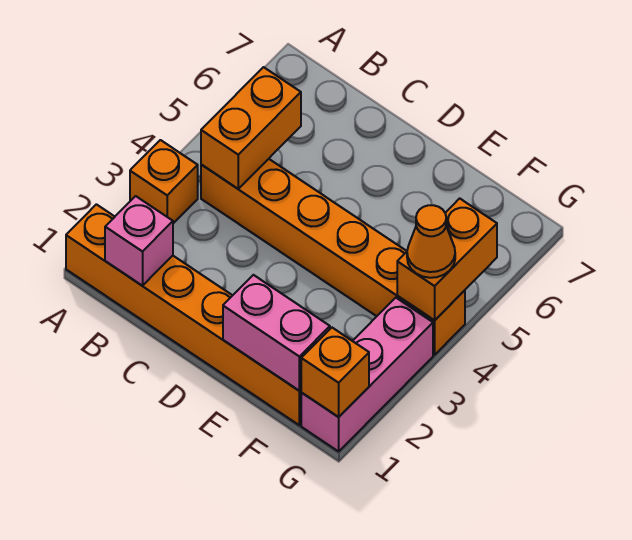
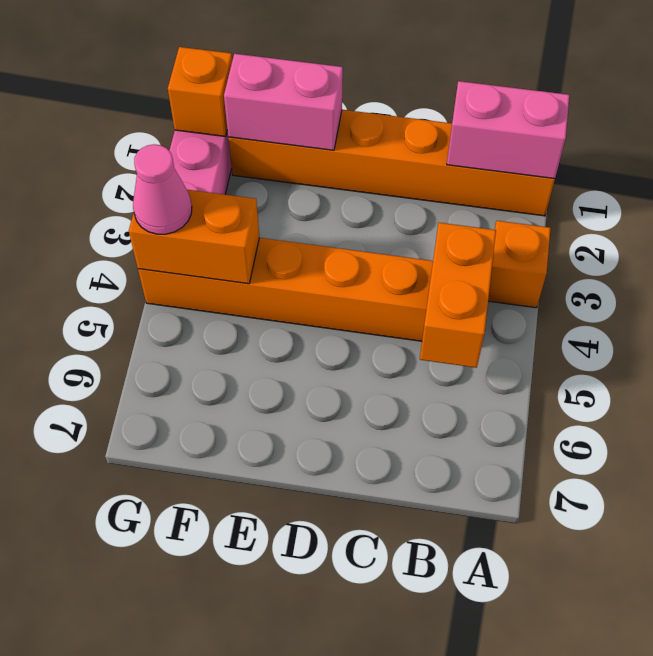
pink brick B1 level 2 -> pink brick A1:B1 level 2
orange brick G4:G5 level 2 -> orange brick F4:G4 level 2
orange cone G4 level 3 -> pink cone G4 level 3

